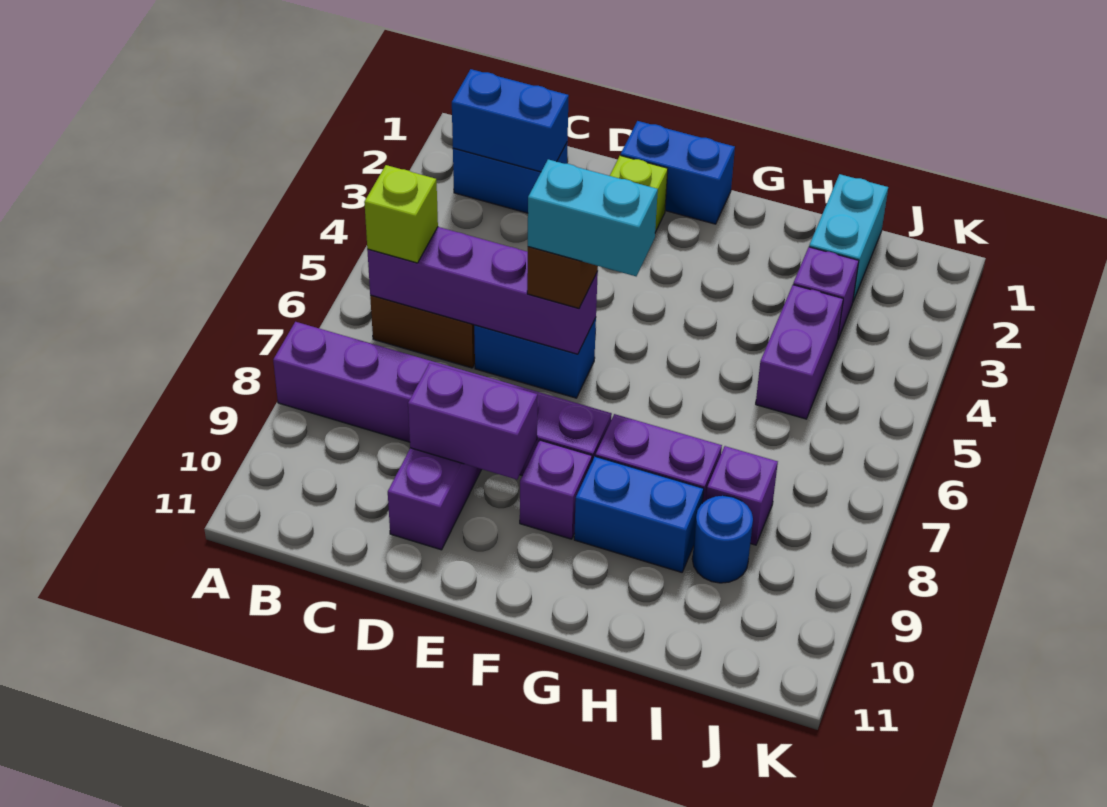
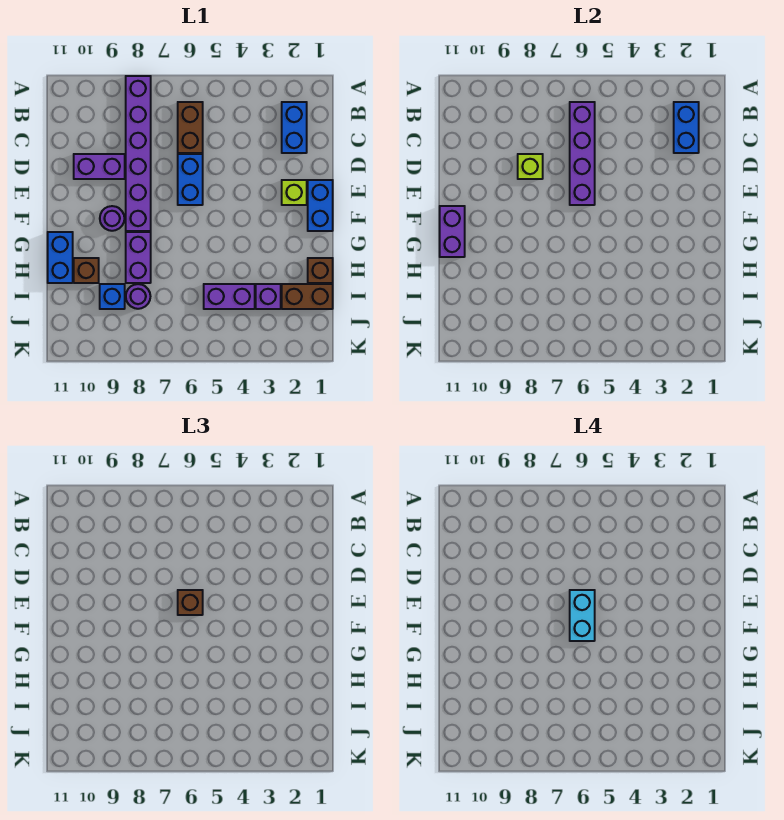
lime brick B6 level 3 -> lime brick D8 level 2
purple brick D9:E9 level 2 -> purple brick F11:G11 level 2
purple brick F9 level 1 -> purple round brick F9 level 1
blue brick G9:H9 level 1 -> blue brick G11:H11 level 1
none -> brown brick H1 level 1
none -> brown brick H10 level 1
cyan brick I1:I2 level 1 -> brown brick I1:I2 level 1
purple brick I8 level 1 -> purple round brick I8 level 1
blue round brick I9 level 1 -> blue brick I9 level 1

